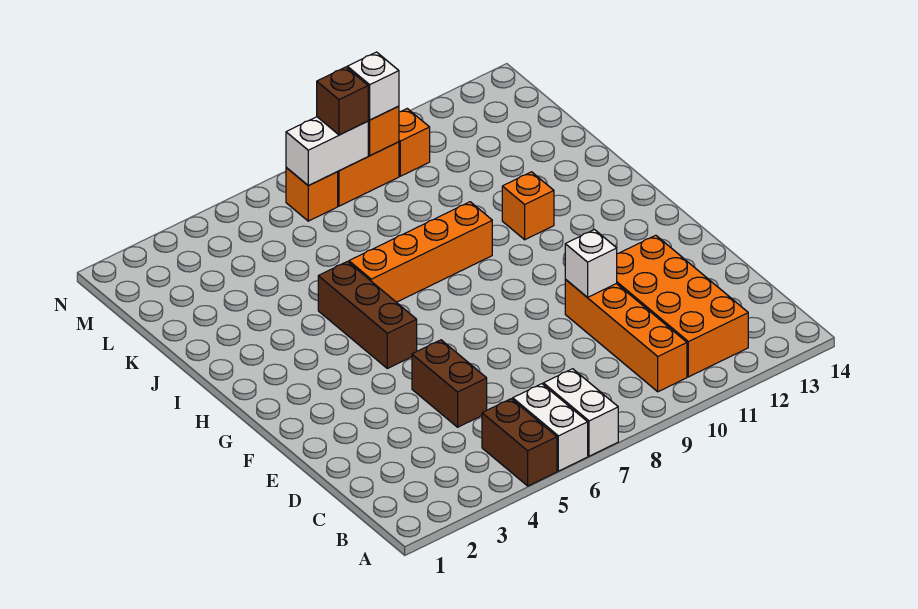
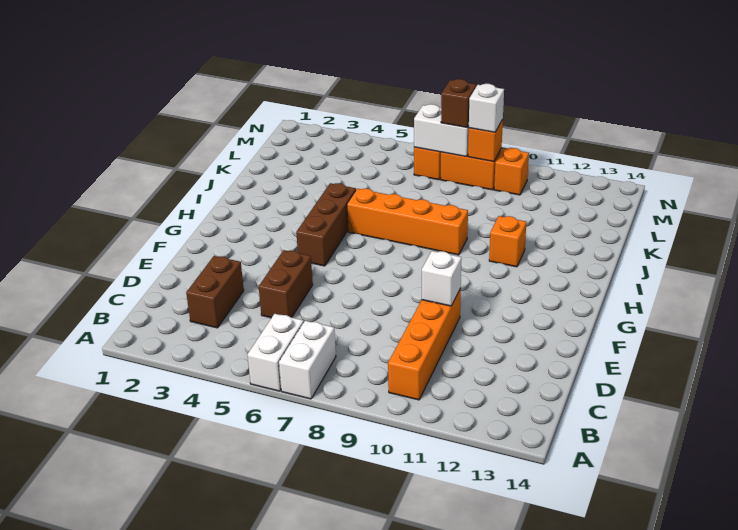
brown brick A5:B5 level 1 -> brown brick C3:D3 level 1
orange brick B11:E12 level 1 -> none

